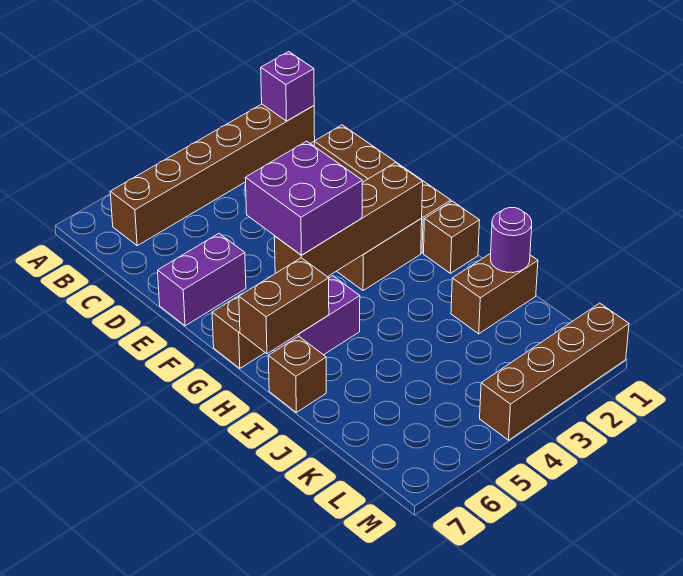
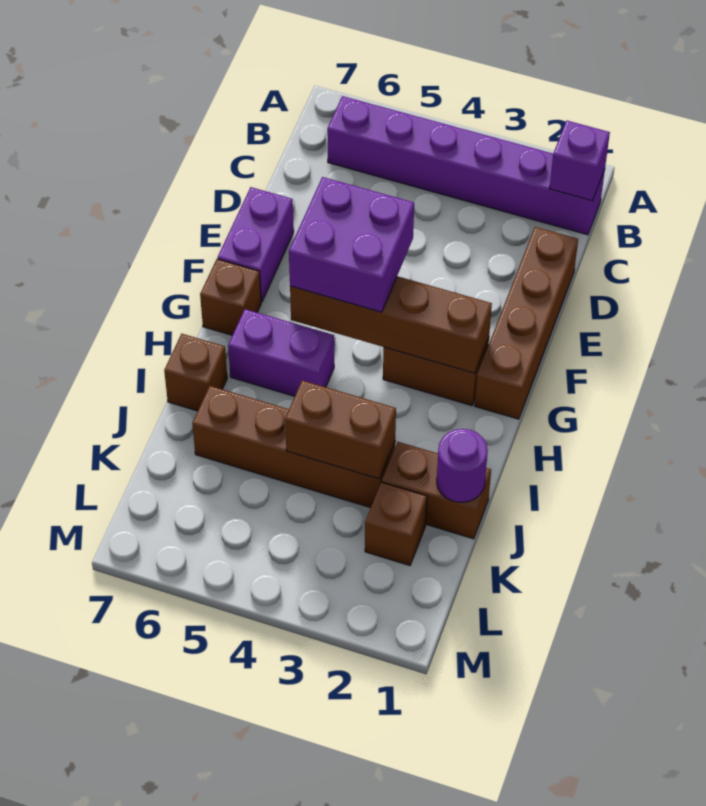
brown brick B1:B6 level 1 -> purple brick B1:B6 level 1
purple brick E6:E7 level 1 -> purple brick E7:F7 level 1
brown brick H1 level 1 -> brown brick K2 level 1
brown brick H6:H7 level 2 -> brown brick J3:J4 level 2
brown brick M1:M4 level 1 -> brown brick J3:J6 level 1

